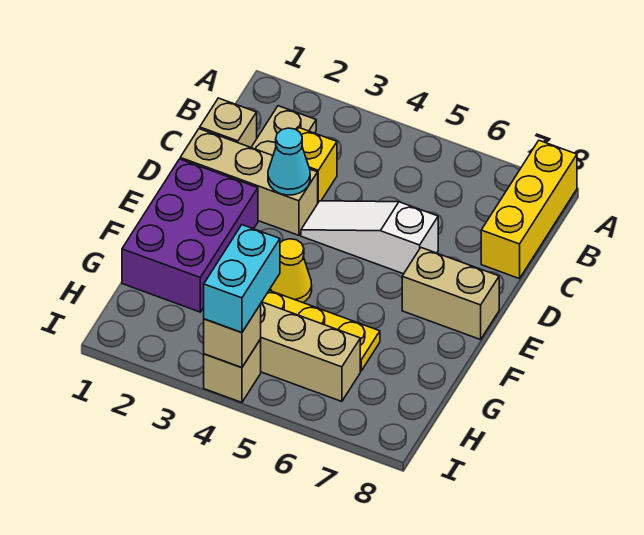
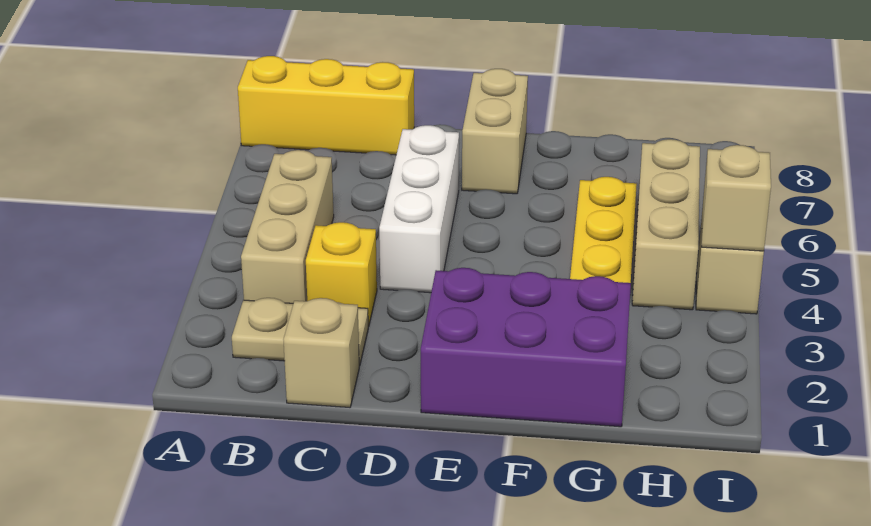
tan brick D1:D3 level 1 -> tan brick B3:B5 level 1
cyan cone D3 level 2 -> none
white slope D4:D6 level 1 top 6 -> white brick D4:D6 level 1
yellow cone F4 level 1 -> none
cyan brick H4:I4 level 3 -> none

